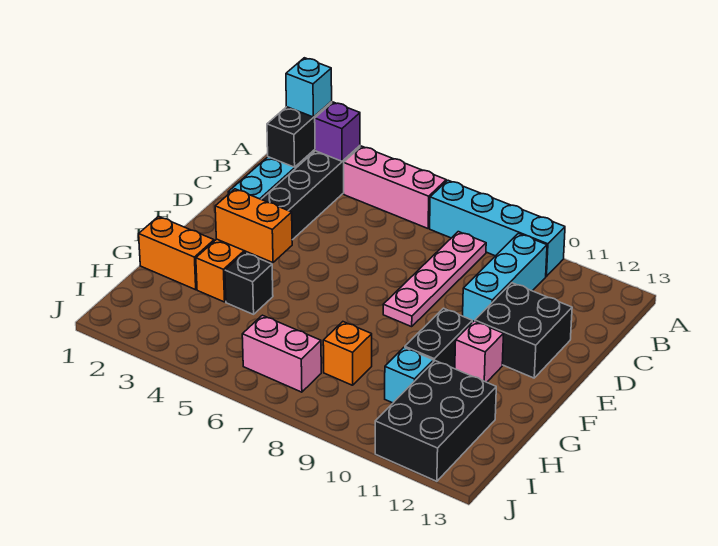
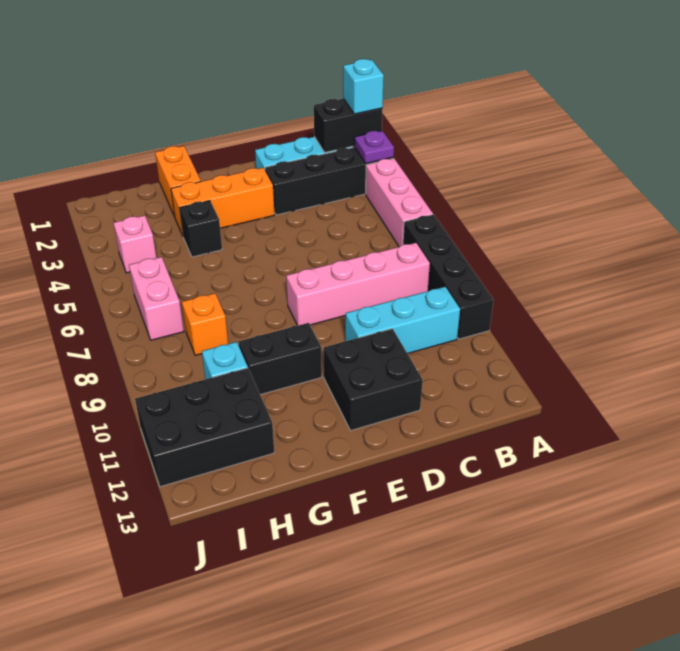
purple brick A3 level 2 -> purple plate A3 level 2
cyan brick A7:A10 level 1 -> black brick A7:A10 level 1
pink plate B8:E8 level 1 -> pink brick B8:E8 level 1
orange brick F3:F4 level 2 -> none
pink brick F11 level 1 -> pink brick I4 level 1

